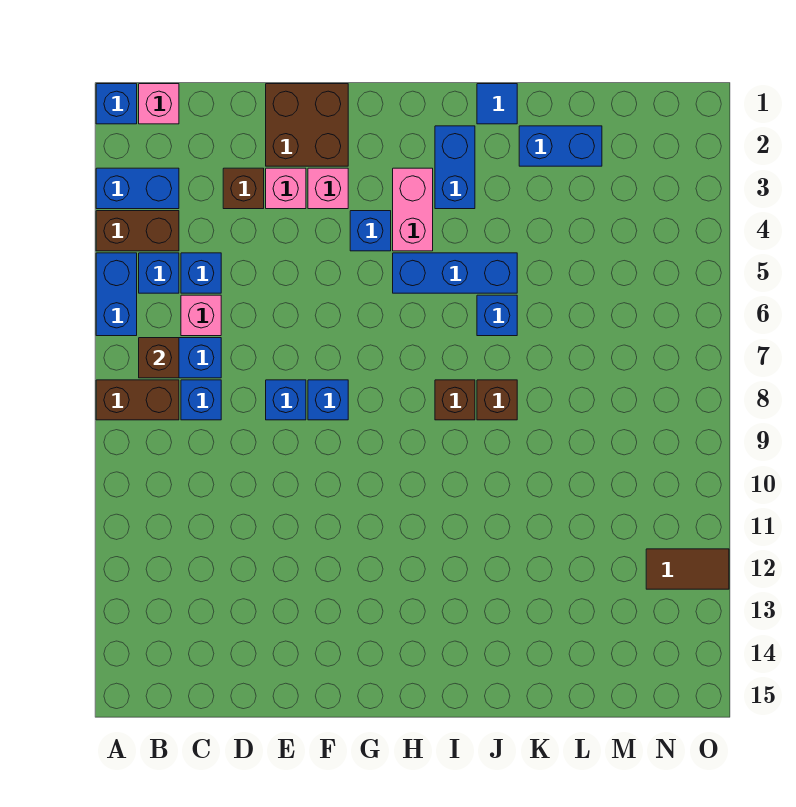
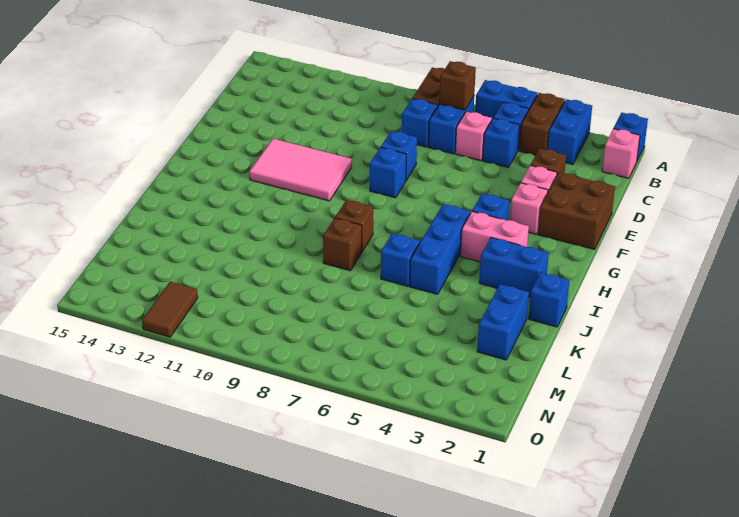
none -> pink tile F10:G12 level 1
blue tile J1 level 1 -> blue brick J1 level 1

